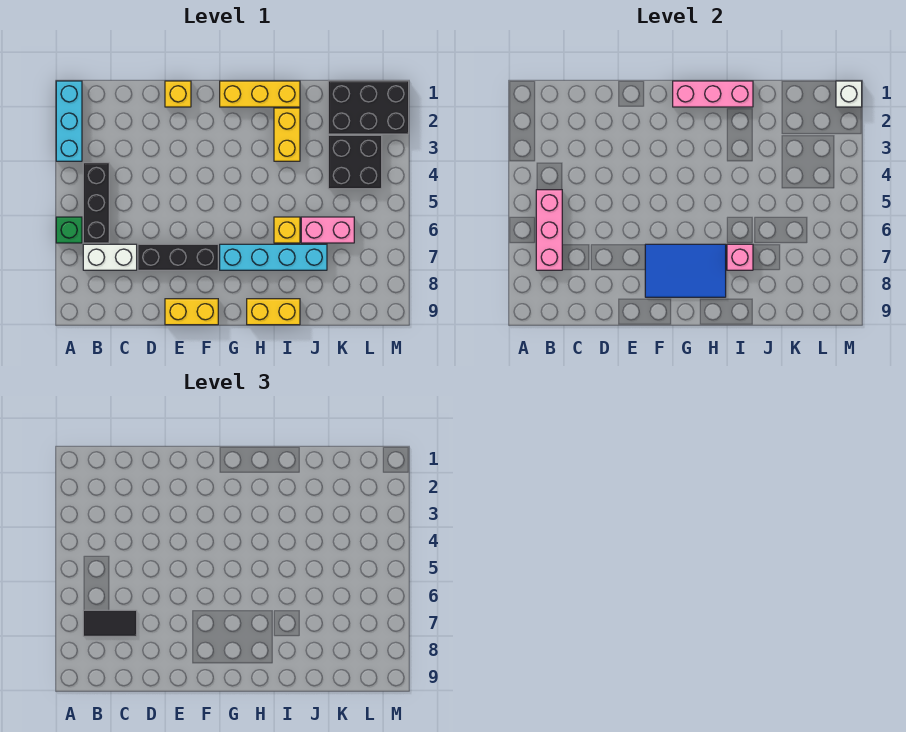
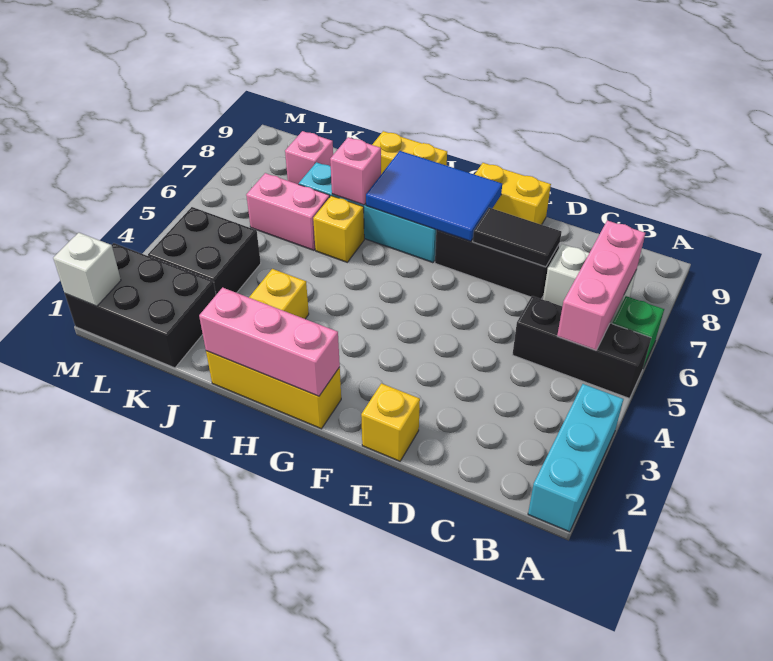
black brick B4:B6 level 1 -> black brick A5:C5 level 1
black tile B7:C7 level 3 -> black tile D7:E7 level 2
none -> pink brick K8 level 1

